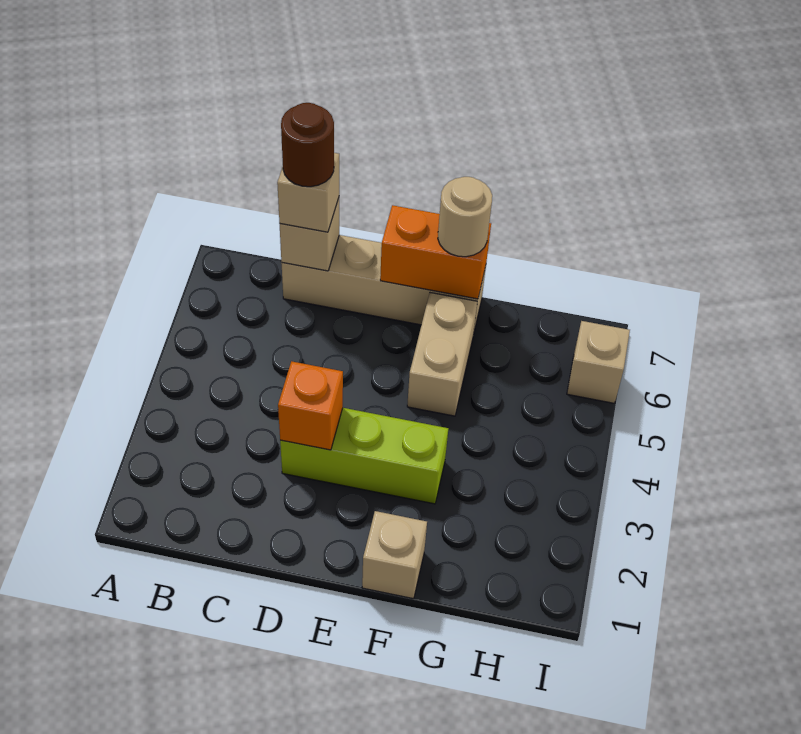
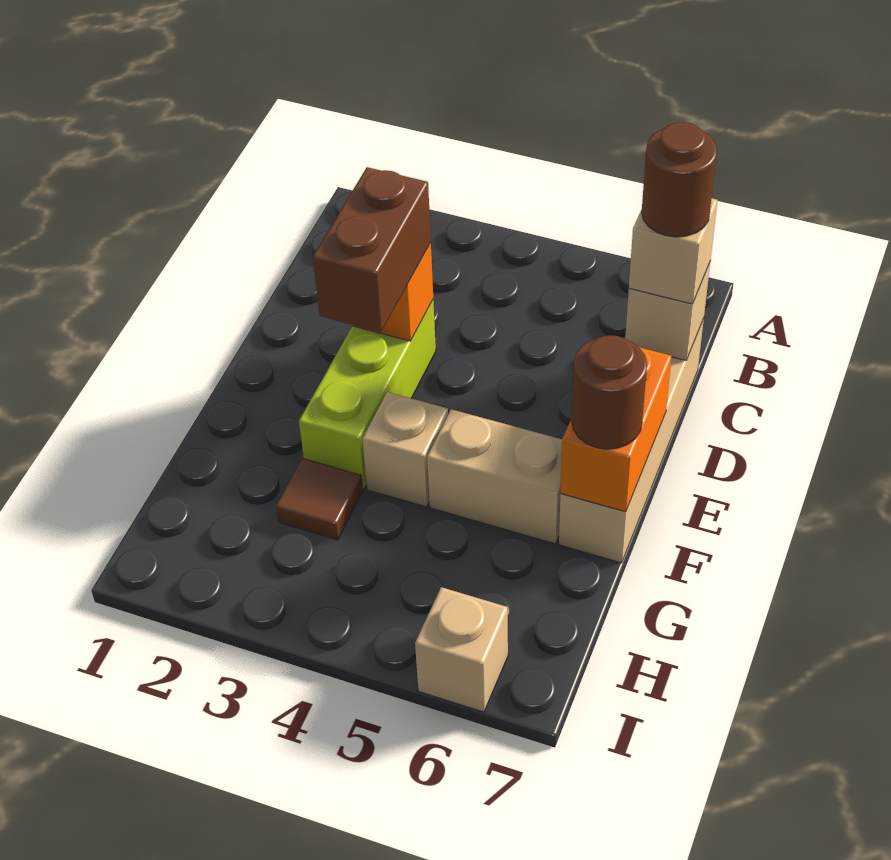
none -> brown brick D3:E3 level 3
tan brick F1 level 1 -> tan brick F4 level 1
tan round brick F7 level 3 -> brown round brick F7 level 3
none -> brown tile G3 level 1

